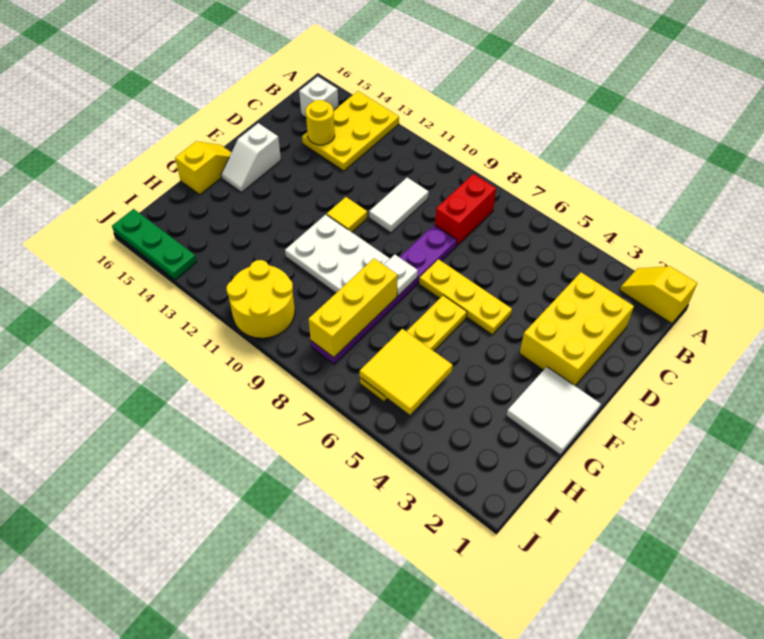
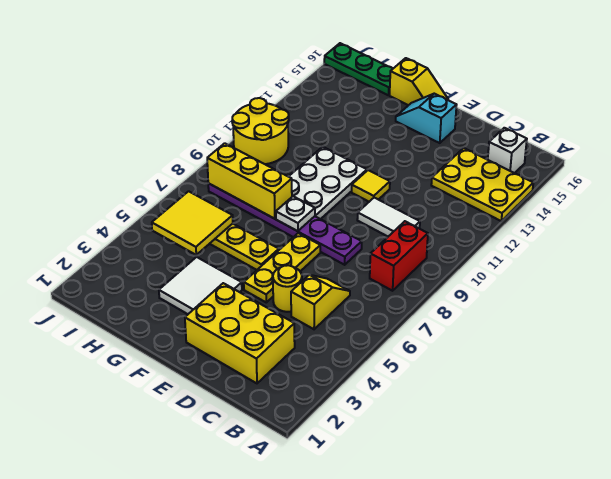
yellow slope A1:A2 level 1 top 1 -> yellow slope C5:C6 level 1 top 5
red brick B8:C8 level 1 -> red brick B8:B9 level 1
yellow round brick C14 level 2 -> yellow round brick D5 level 1
white slope E15:F15 level 1 top E -> cyan slope E15:F15 level 1 top E
white tile F1:G2 level 1 -> white tile F3:G4 level 1
green plate J14:J16 level 1 -> green plate H16:J16 level 1

